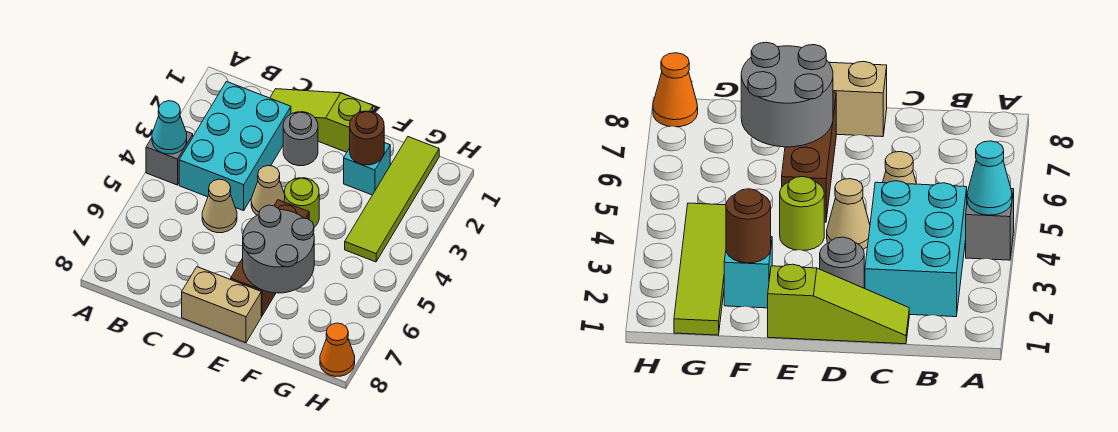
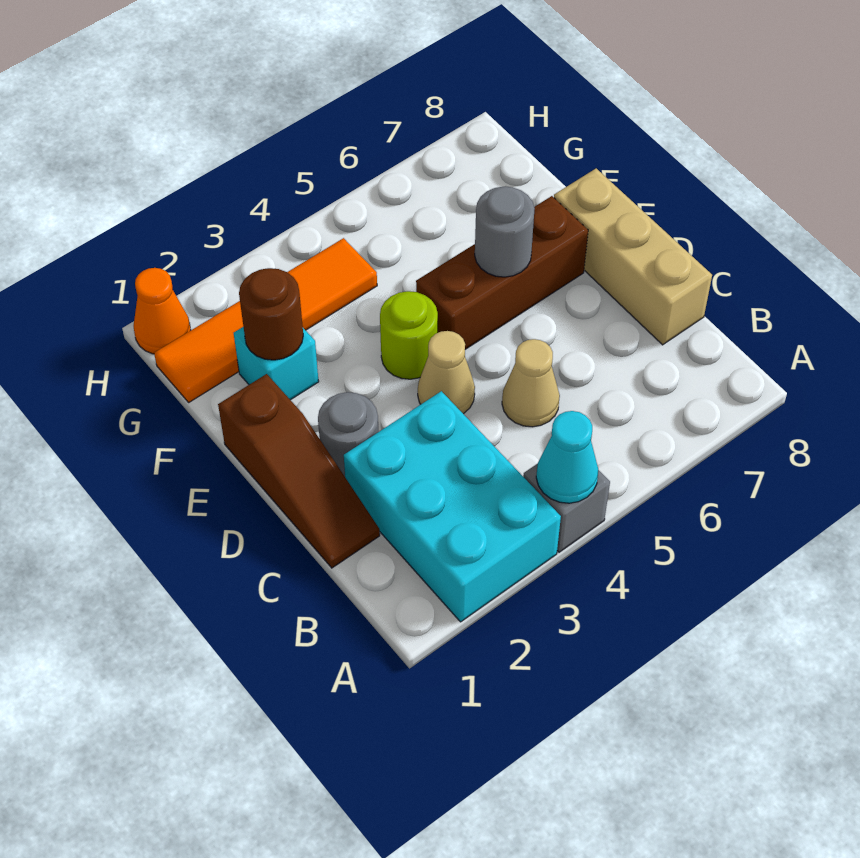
cyan brick B2:C4 level 1 -> cyan brick A2:C3 level 1
lime slope C1:E1 level 1 top E -> brown slope C1:E1 level 1 top E
tan brick D8:E8 level 1 -> tan brick C8:E8 level 1
grey round brick E6:F7 level 2 -> grey round brick E6 level 2
lime tile G1:G4 level 1 -> orange tile G1:G4 level 1
orange cone H8 level 1 -> orange cone H1 level 1

